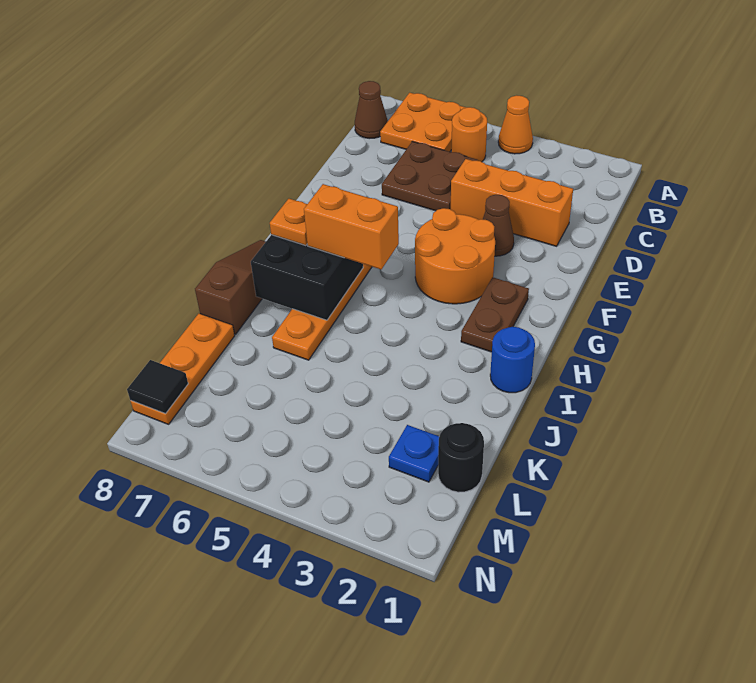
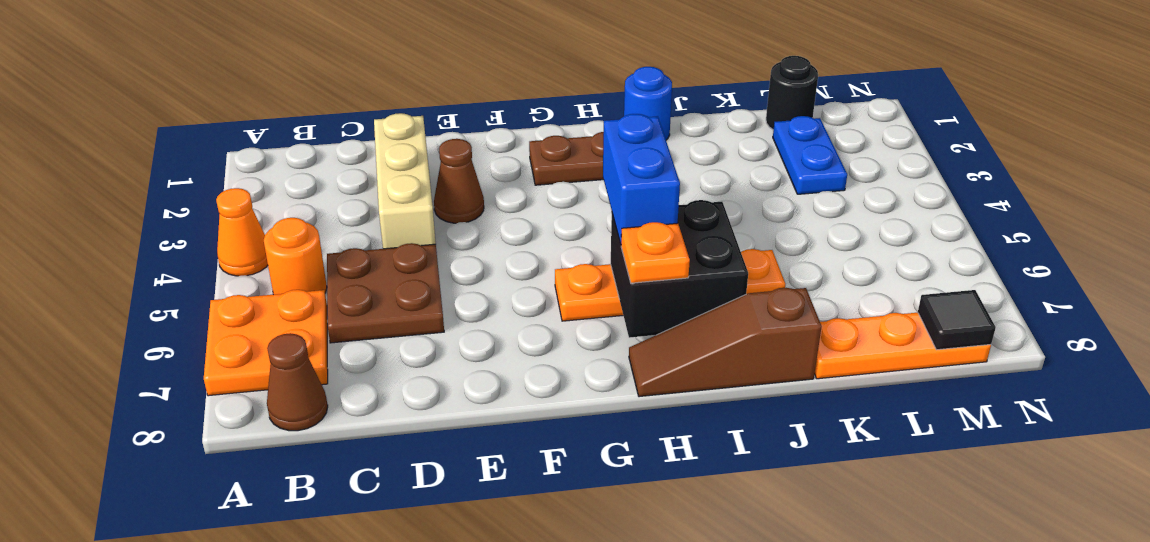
orange brick D2:D4 level 1 -> tan brick D2:D4 level 1
orange round brick F3:G4 level 1 -> none
orange brick H5:H6 level 3 -> blue brick H5:H6 level 3
blue plate L2 level 1 -> blue plate L2:L3 level 1

